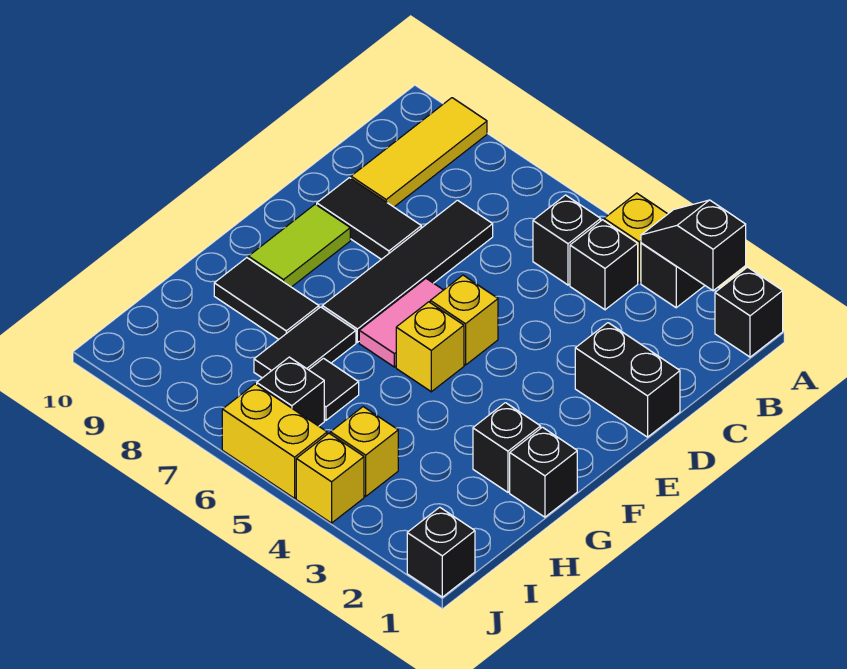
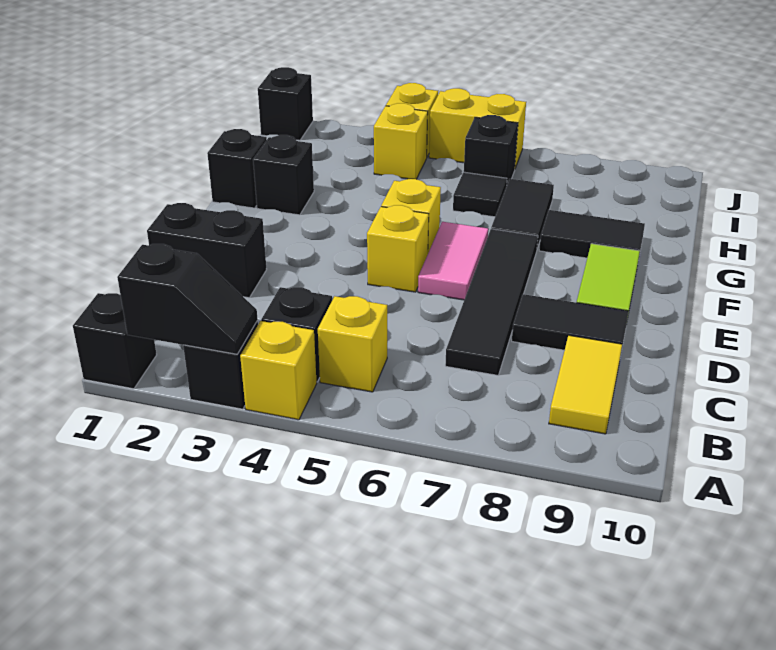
yellow tile A9:C9 level 1 -> yellow tile B9:C9 level 1
black brick B5 level 1 -> yellow brick B5 level 1

